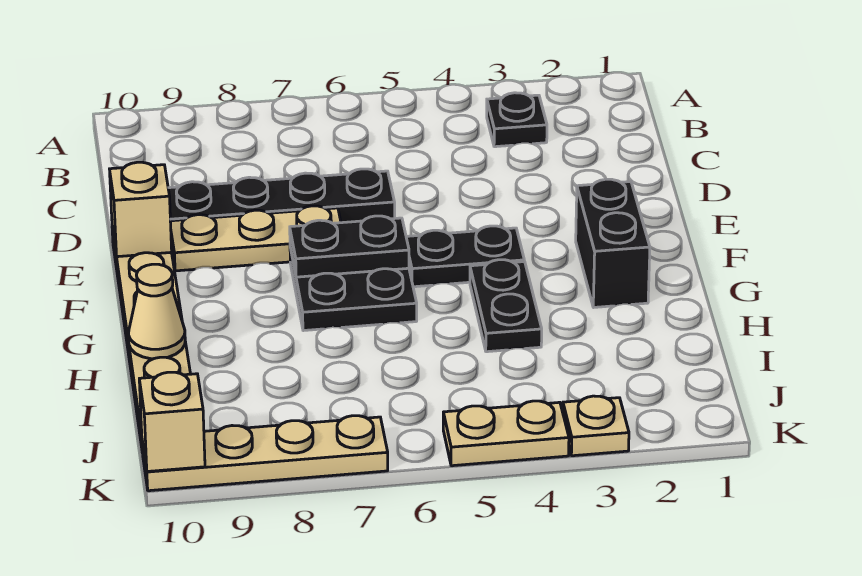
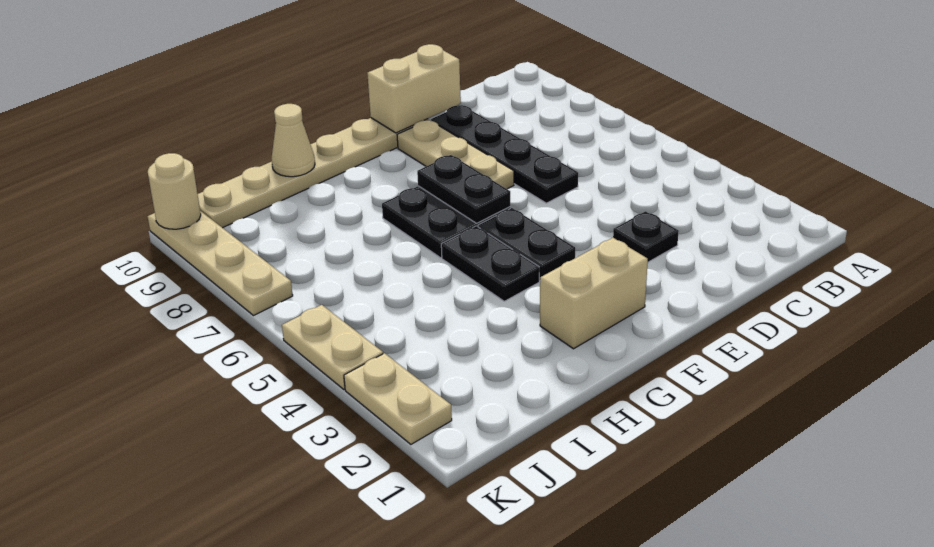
black plate B3 level 1 -> black plate D3 level 1
tan brick E10 level 2 -> tan brick D10:E10 level 2
black brick F2:G2 level 1 -> tan brick F2:G2 level 1
black plate G4:H4 level 1 -> black plate G4:G5 level 1
tan plate K3 level 1 -> tan plate K2:K3 level 1
tan brick K10 level 2 -> tan round brick K10 level 2

